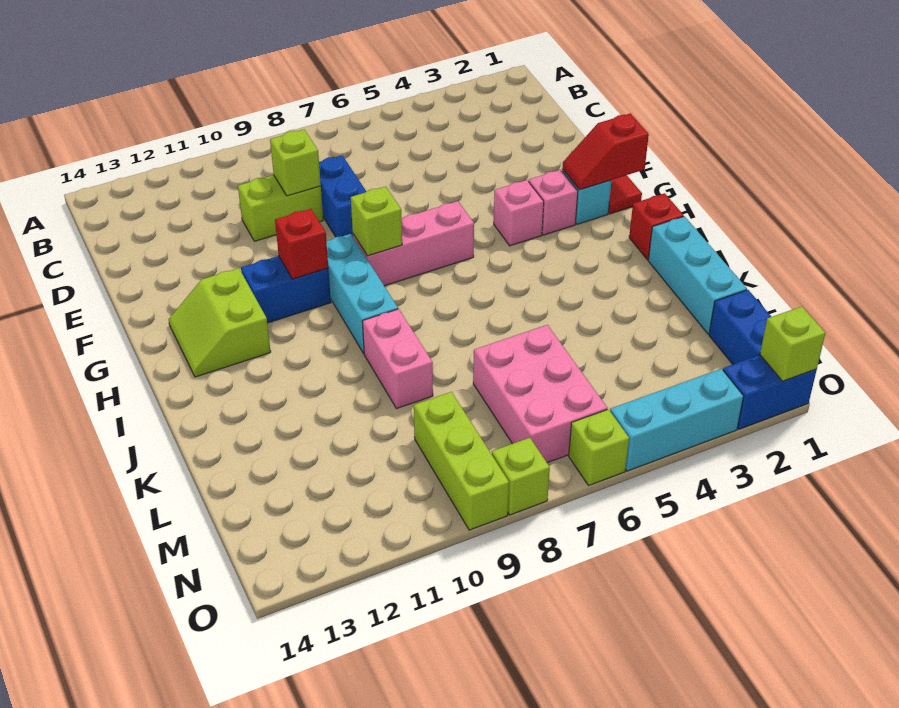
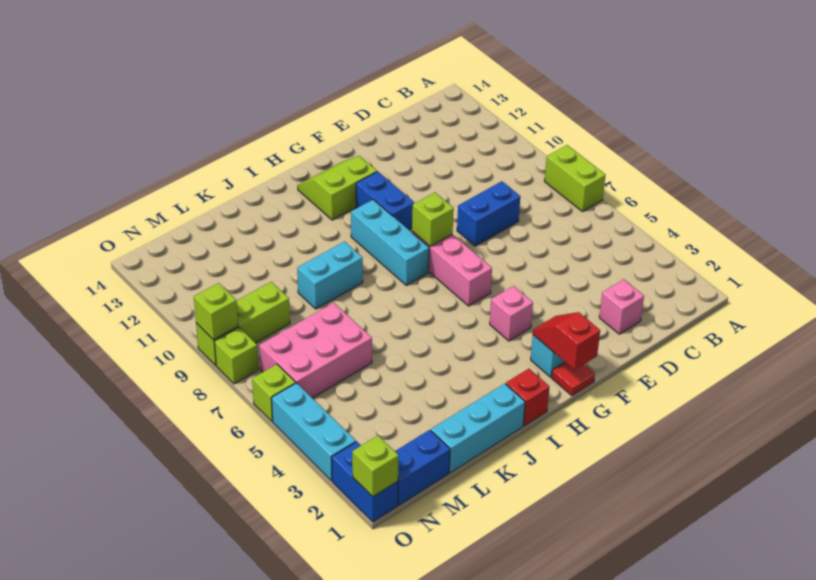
lime brick D9:D10 level 1 -> lime brick A7:A8 level 1
lime brick D9 level 2 -> lime brick O9 level 2
pink brick G3 level 1 -> pink brick D2 level 1
cyan brick G9:I9 level 1 -> cyan brick H8:H10 level 1
red brick G10 level 2 -> none
pink brick J9:K9 level 1 -> cyan brick J9:K9 level 1

